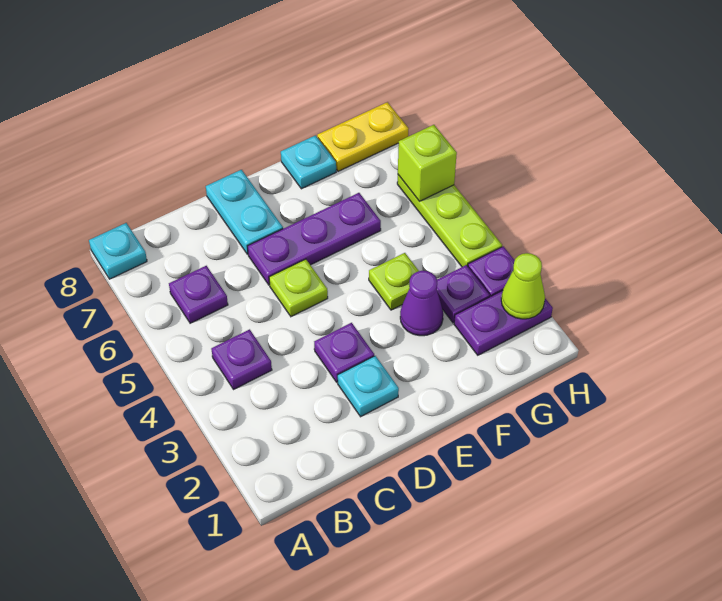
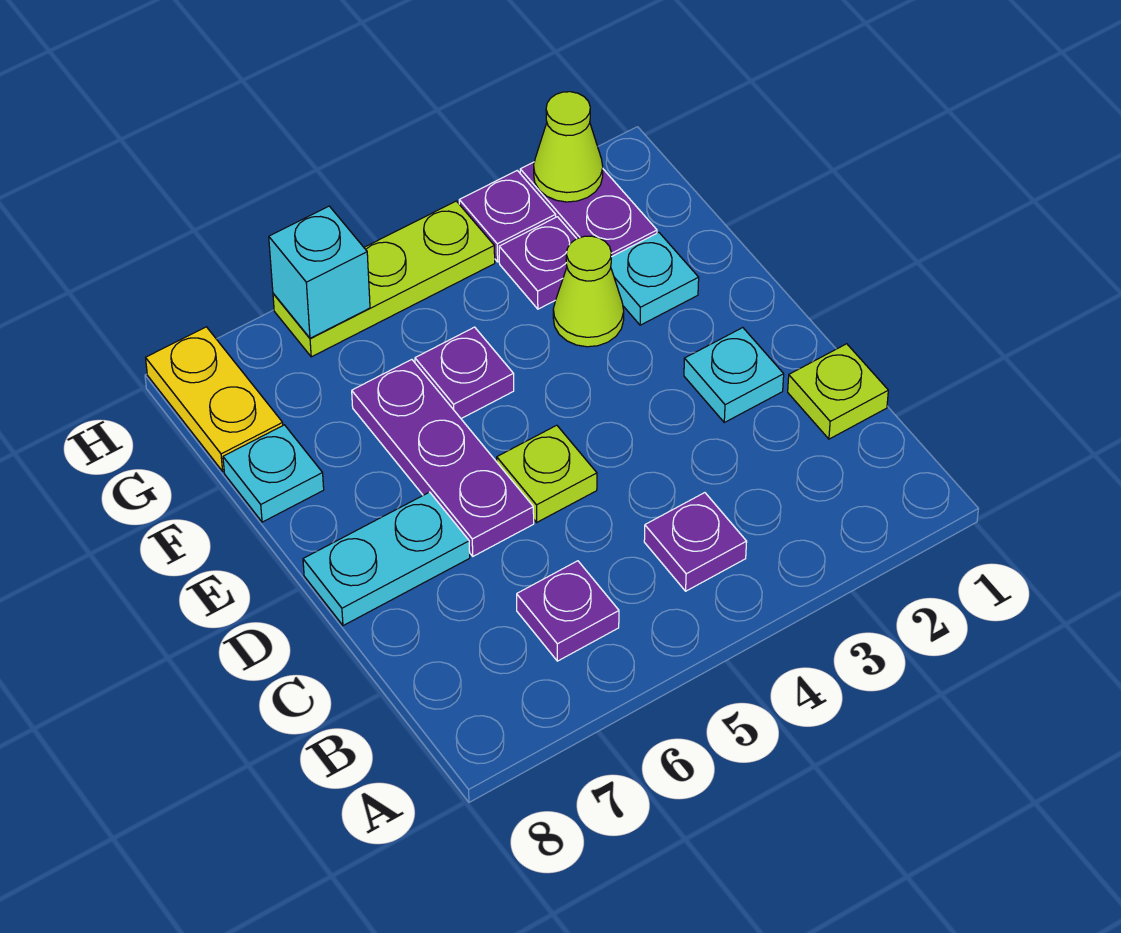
cyan plate A8 level 1 -> cyan plate F2 level 1
purple plate D3 level 1 -> purple plate F5 level 1
purple cone F3 level 1 -> lime cone F3 level 1
lime plate F4 level 1 -> lime plate C1 level 1
lime brick H6 level 2 -> cyan brick H6 level 2

